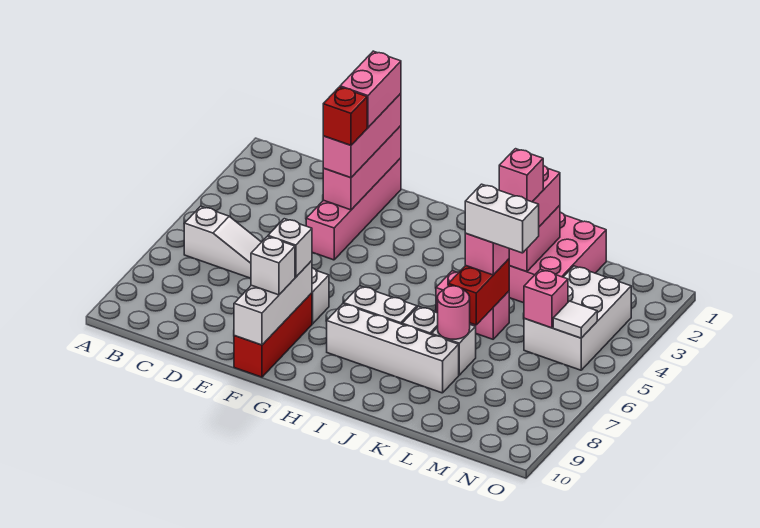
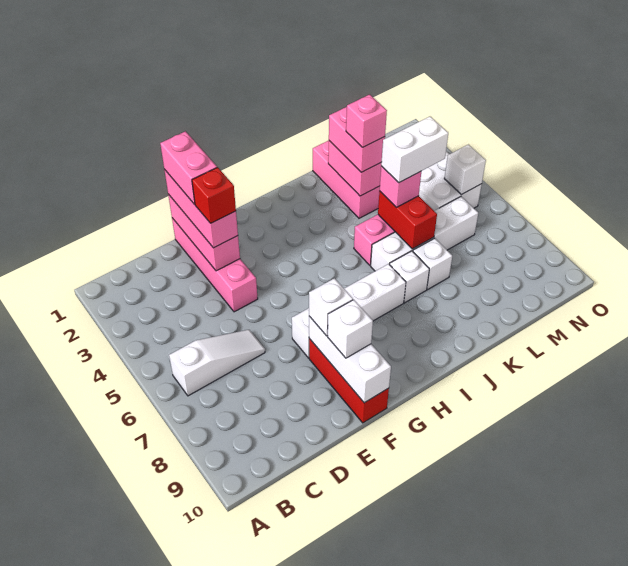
white brick H8:K8 level 1 -> white brick J6:M6 level 1
pink round brick K7 level 2 -> none
pink brick M5 level 2 -> none
white tile N5 level 2 -> white brick N5 level 2

